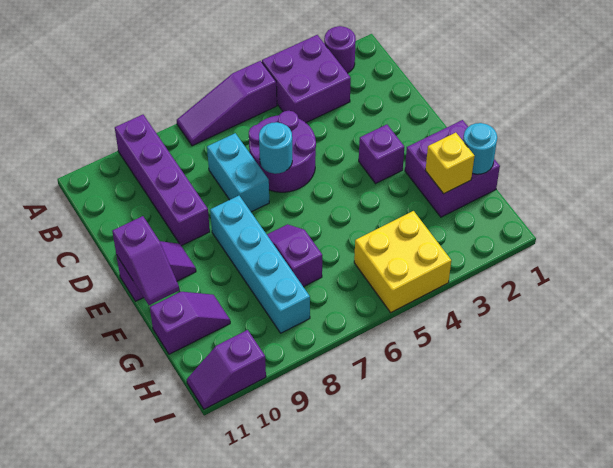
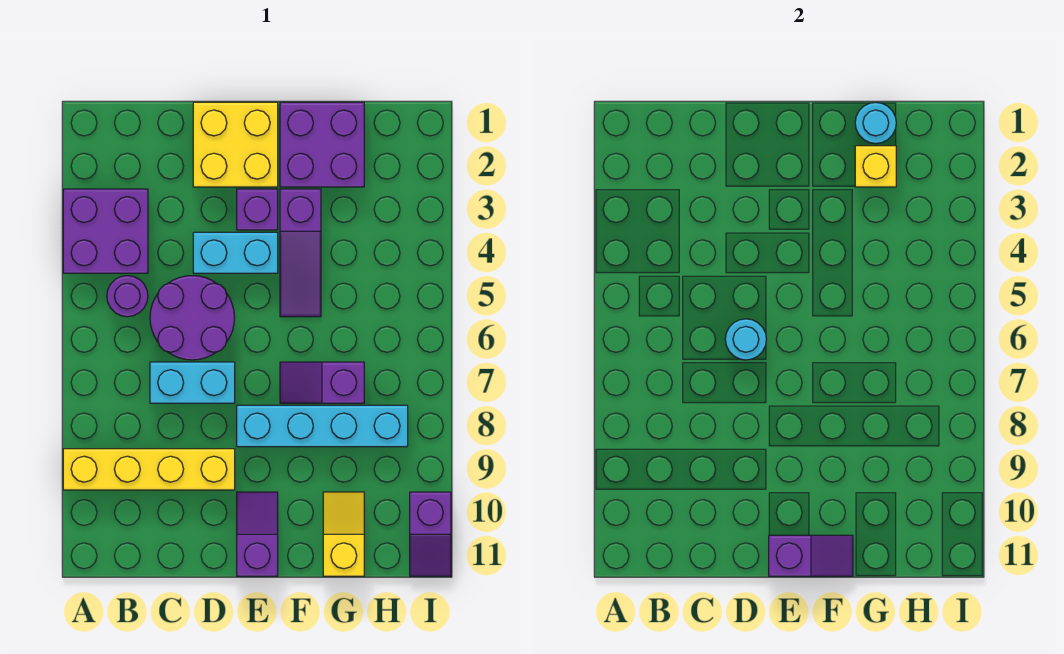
purple round brick A2 level 1 -> purple round brick B5 level 1
purple slope A5:A7 level 1 top 5 -> purple slope F3:F5 level 1 top 3
purple brick A9:D9 level 1 -> yellow brick A9:D9 level 1
none -> cyan brick D4:E4 level 1
purple slope G10:G11 level 1 top 11 -> yellow slope G10:G11 level 1 top 11
yellow brick H4:I5 level 1 -> yellow brick D1:E2 level 1

